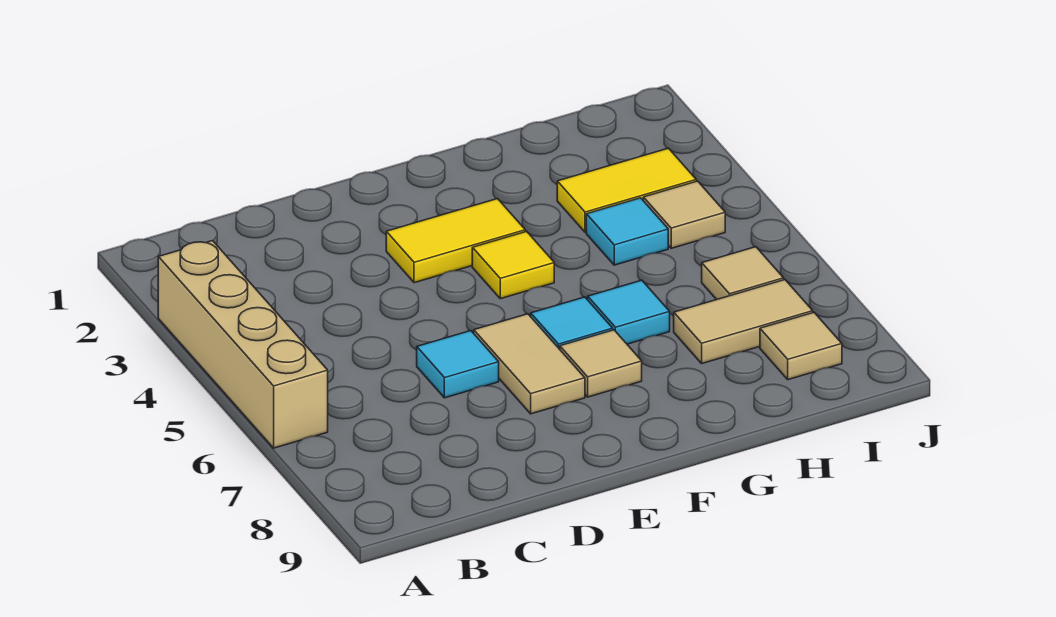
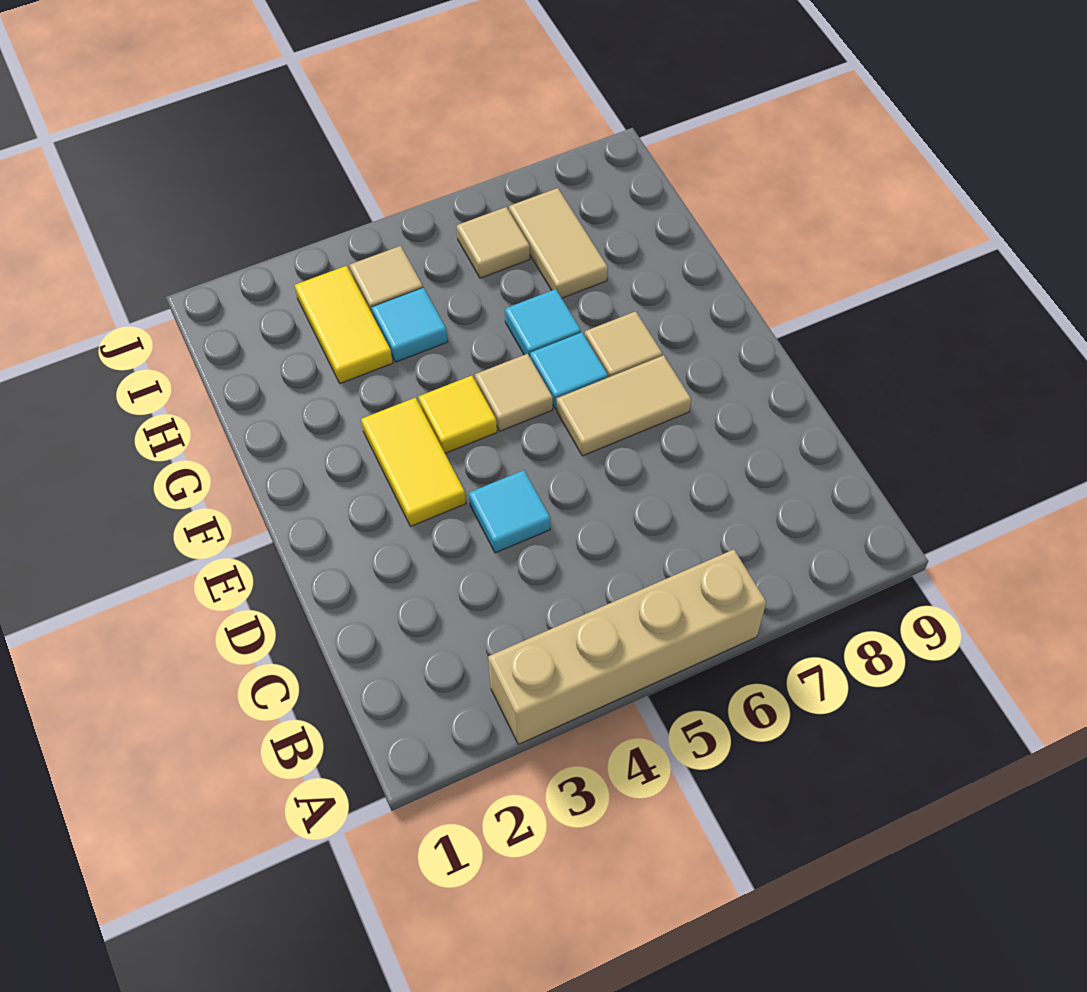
cyan tile D6 level 1 -> cyan tile D4 level 1
tan tile I8 level 1 -> tan tile F5 level 1

